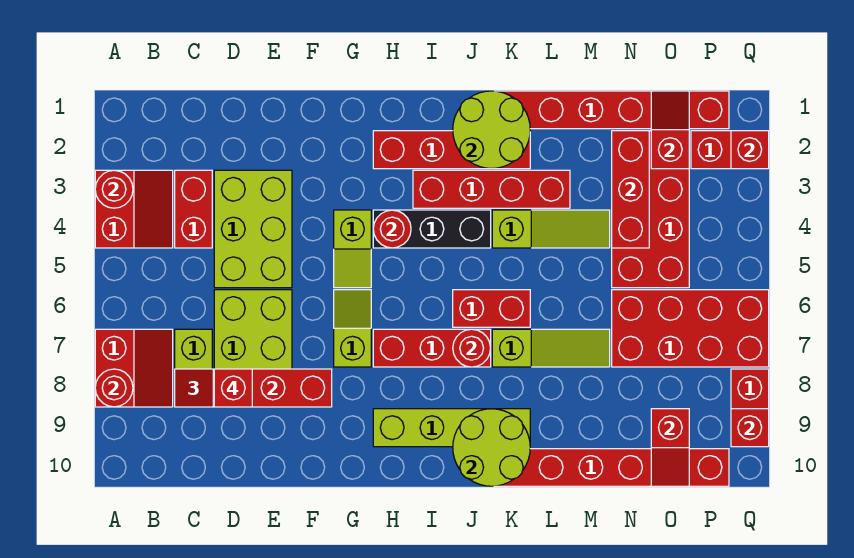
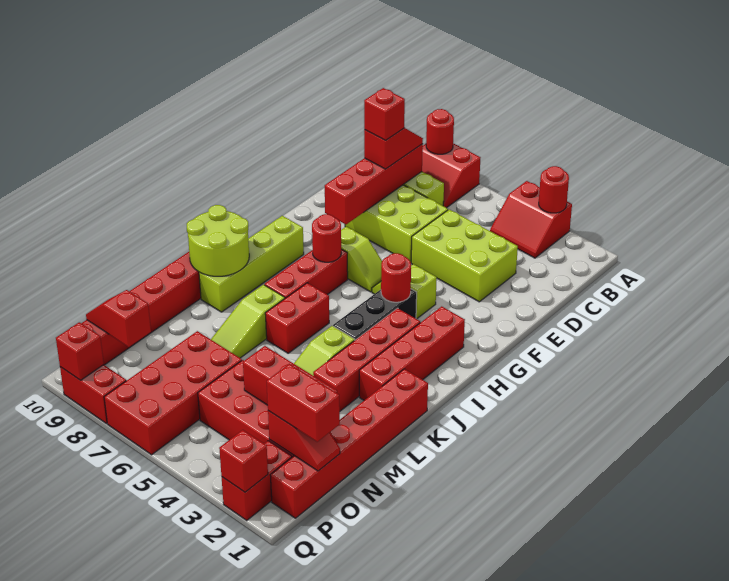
red brick C3:C4 level 1 -> red brick O1:O2 level 3
lime round brick J1:K2 level 2 -> none
red round brick J7 level 2 -> red round brick H7 level 2

